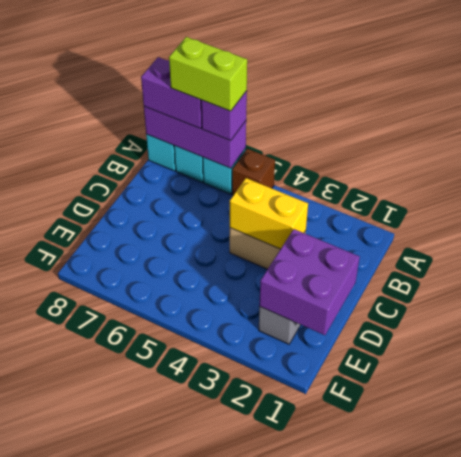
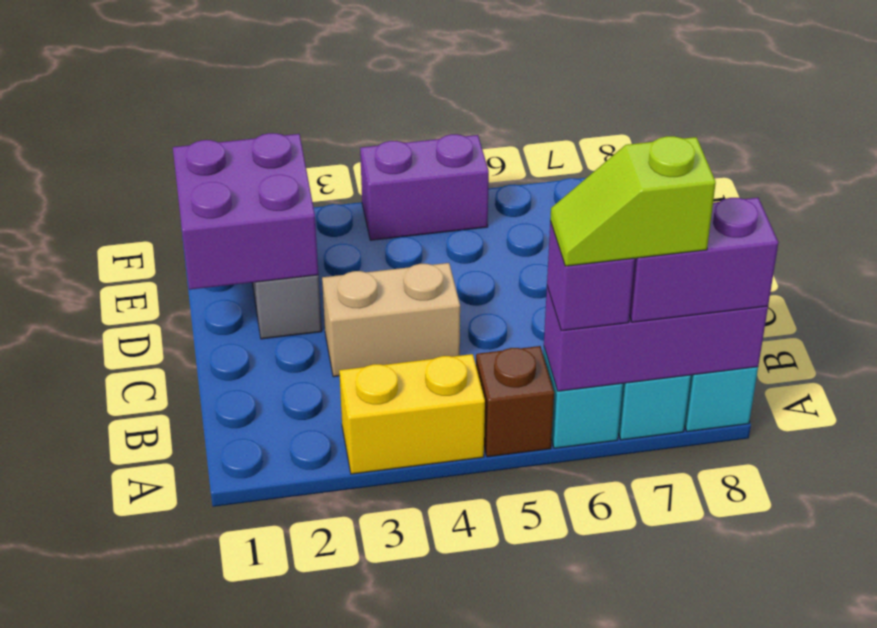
lime brick A6:A7 level 4 -> lime slope A6:A7 level 4 top 7
yellow brick C3:C4 level 2 -> yellow brick A3:A4 level 1
none -> purple brick F4:F5 level 1

